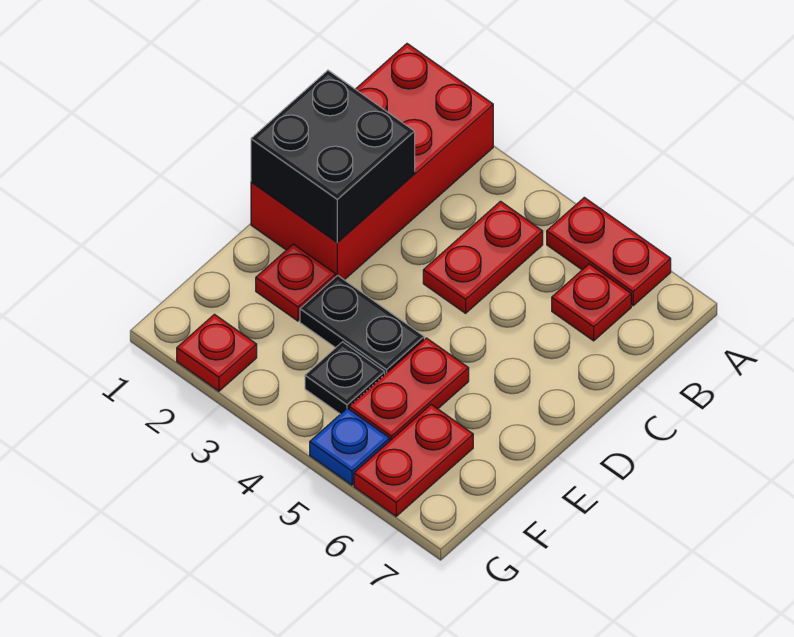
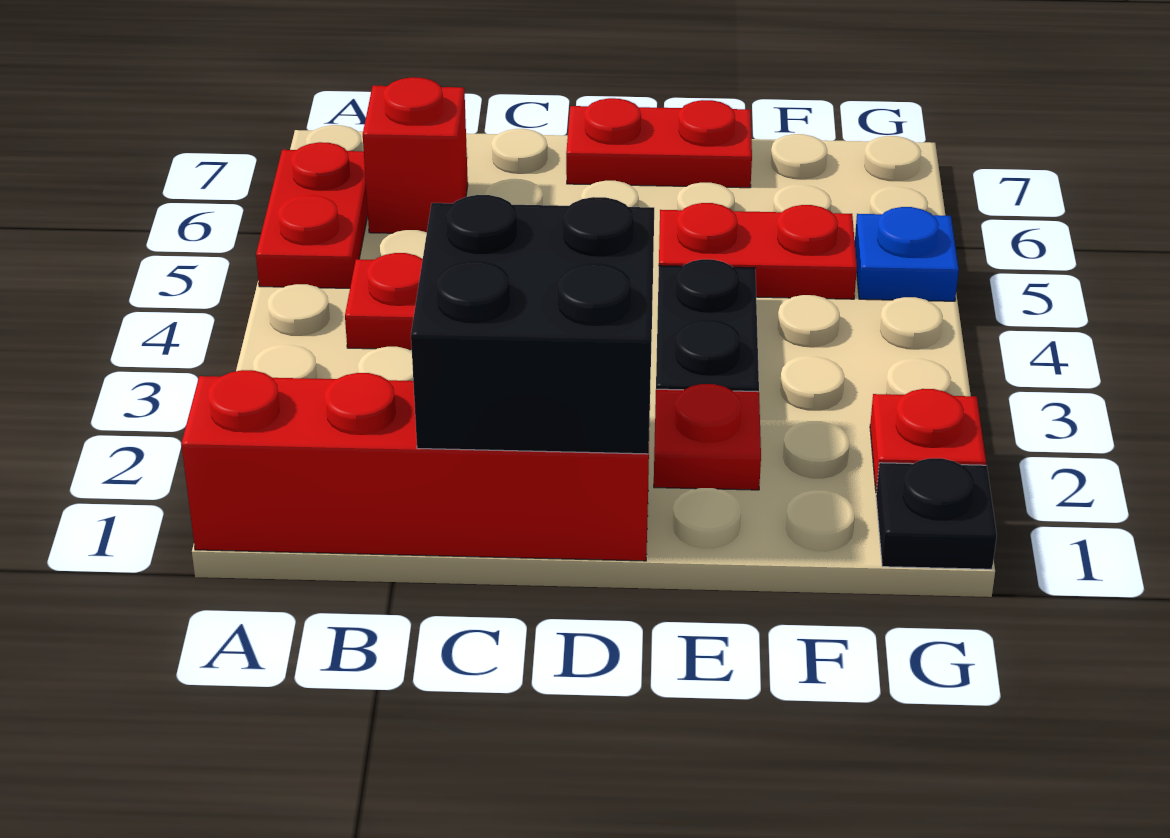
red brick A1:D2 level 1 -> red brick A1:D1 level 1
red plate B6 level 1 -> red brick B6 level 1
black plate F4 level 1 -> black plate G1 level 1
red plate F6:G6 level 1 -> red plate D7:E7 level 1

